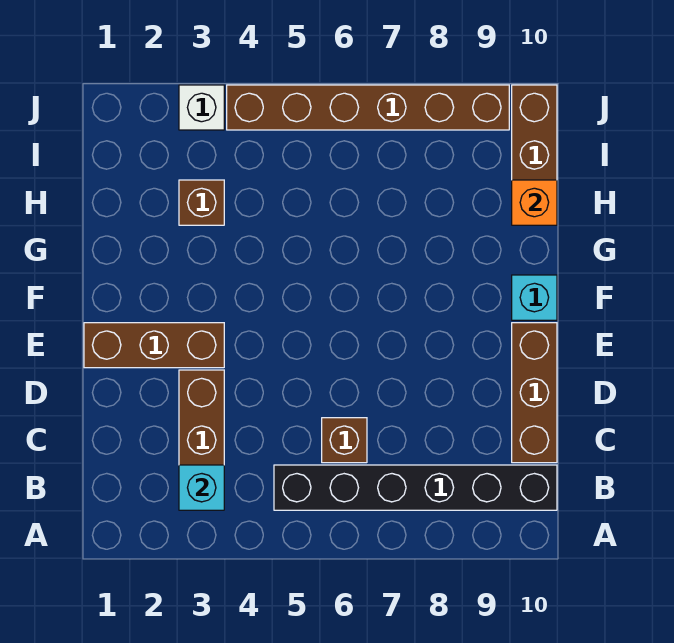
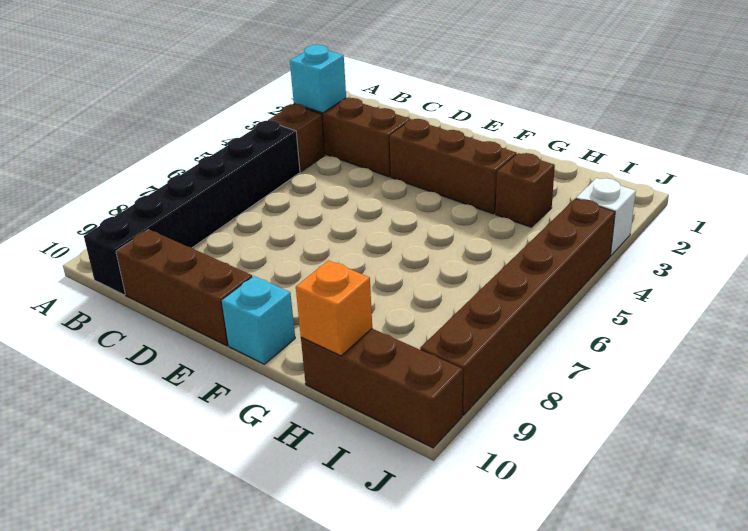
brown brick C6 level 1 -> brown brick B4 level 1
brown brick E1:E3 level 1 -> brown brick E3:G3 level 1

